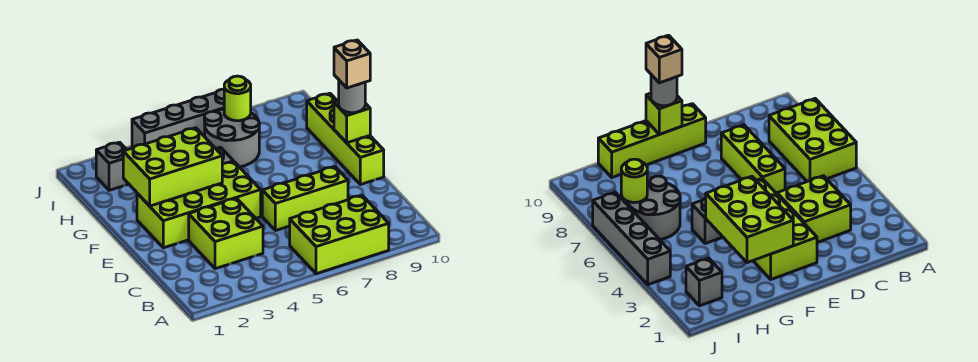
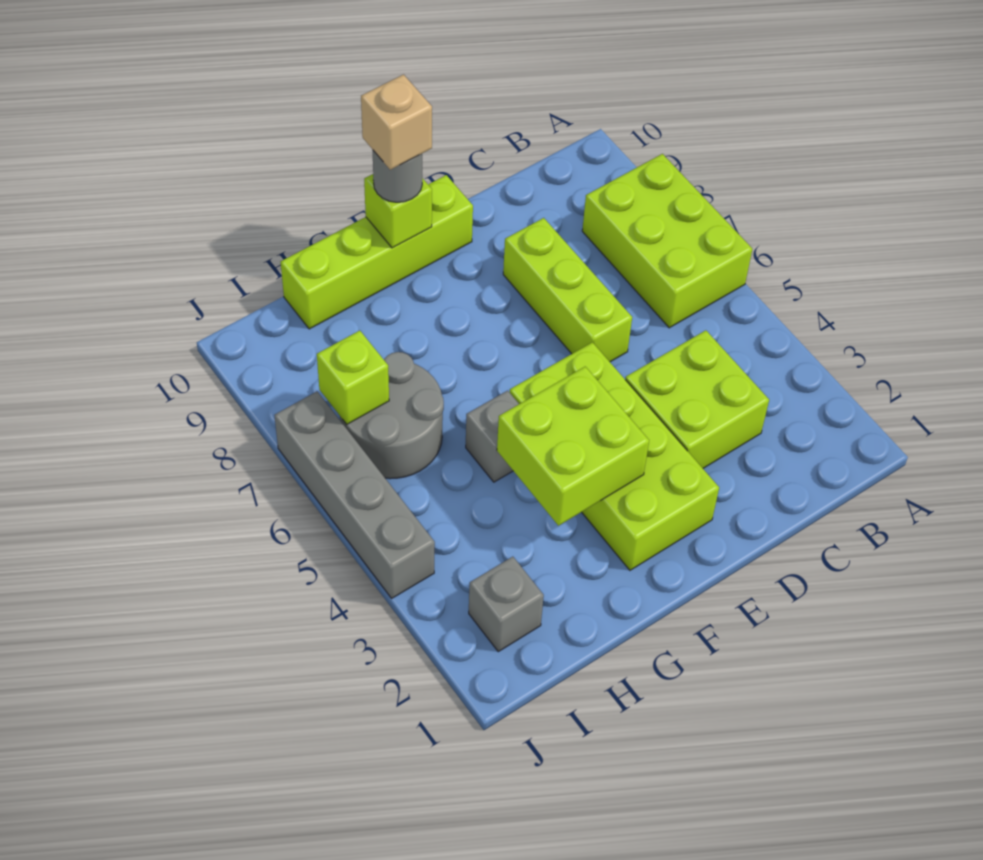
lime brick F2:G4 level 2 -> lime brick F3:G4 level 2
lime round brick I7 level 2 -> lime brick I7 level 2

